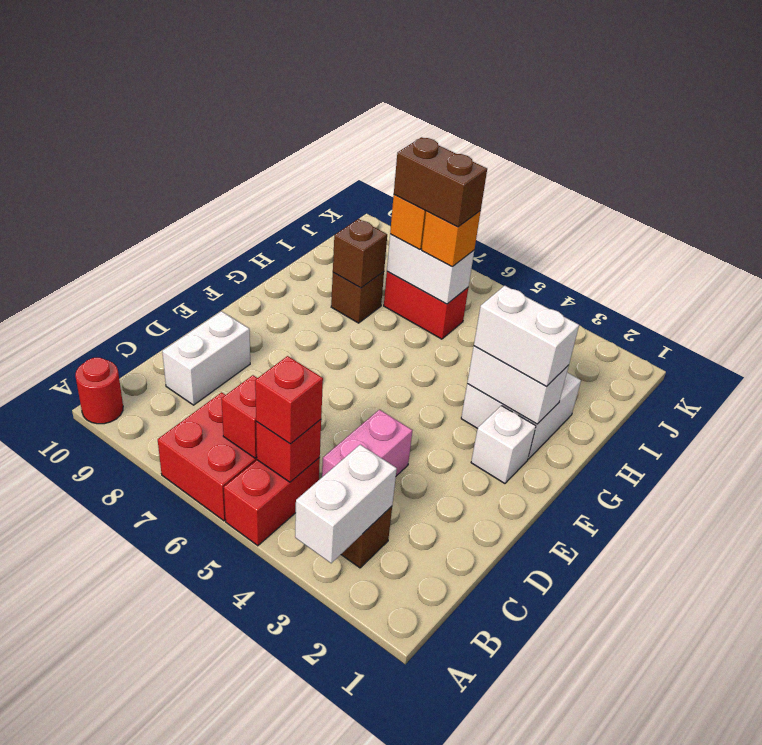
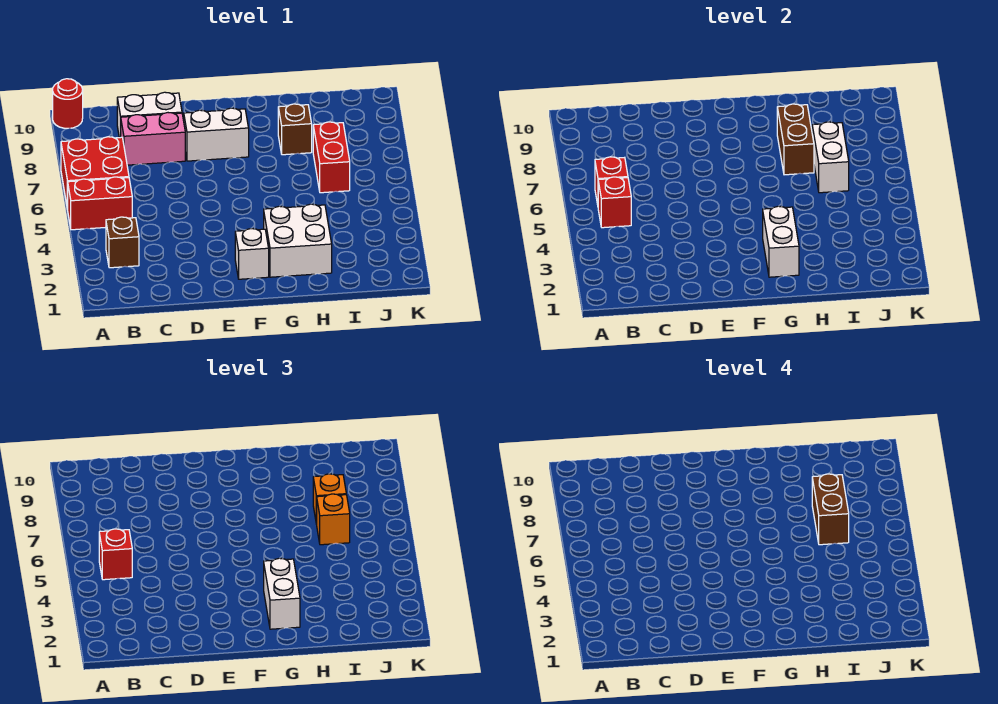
white brick A3:B3 level 2 -> white brick E8:F8 level 1
pink brick C4:D4 level 1 -> pink brick C8:D8 level 1
brown brick H8 level 2 -> brown brick H7:H8 level 2

